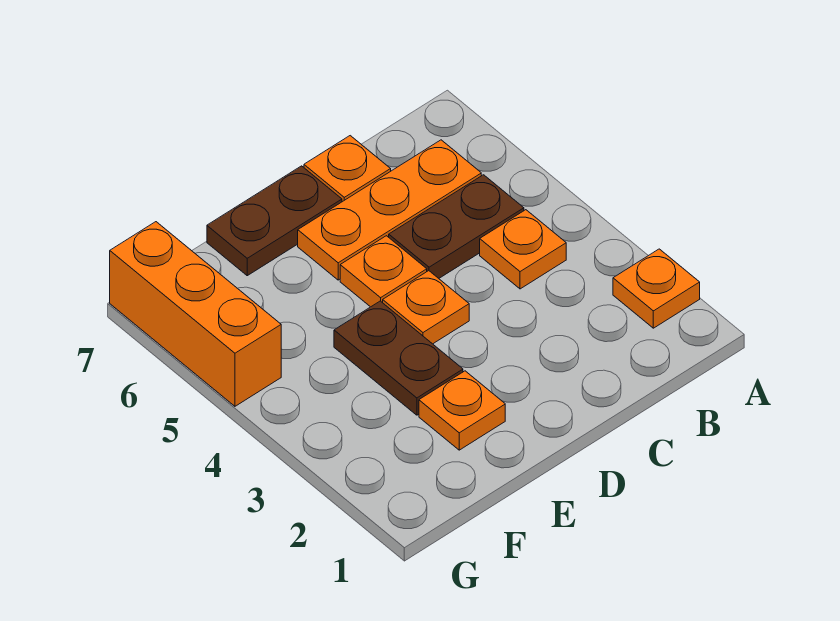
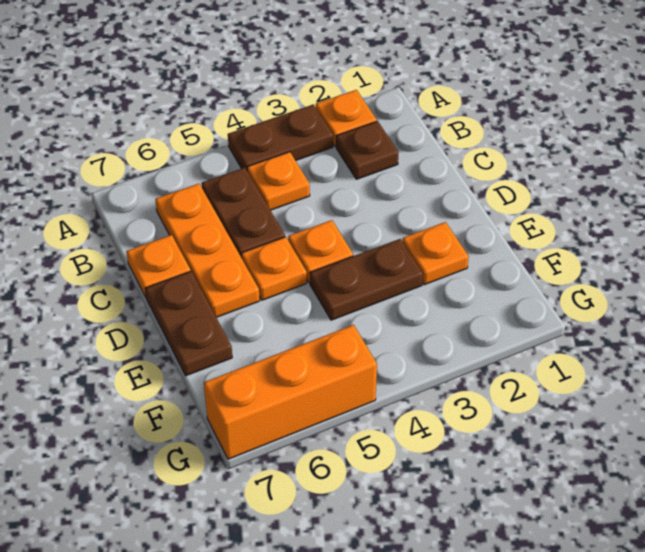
none -> brown plate A3:A4 level 1
none -> brown plate B2 level 1

